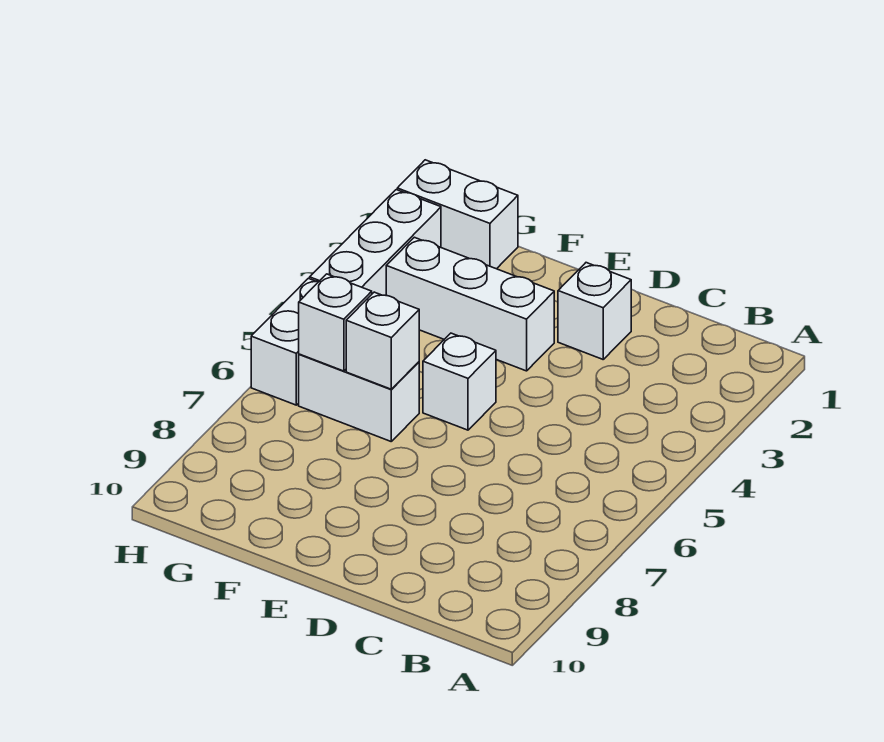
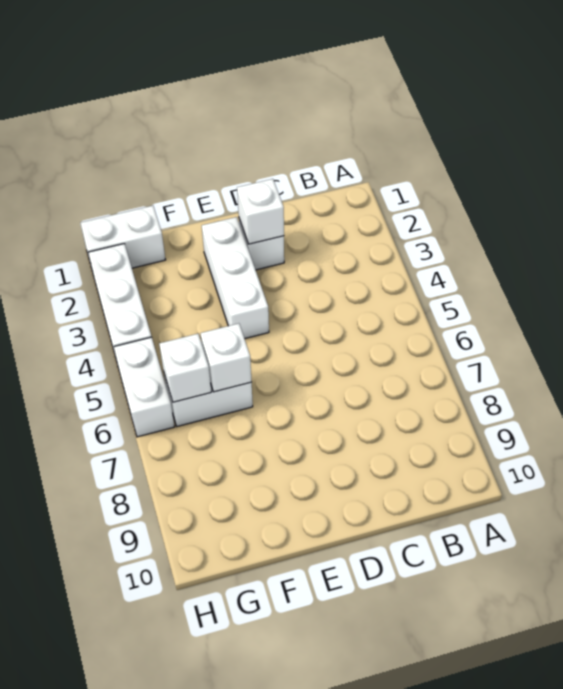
white brick E3:G3 level 1 -> white brick E2:E4 level 1
white brick E5 level 1 -> white brick D2 level 2

